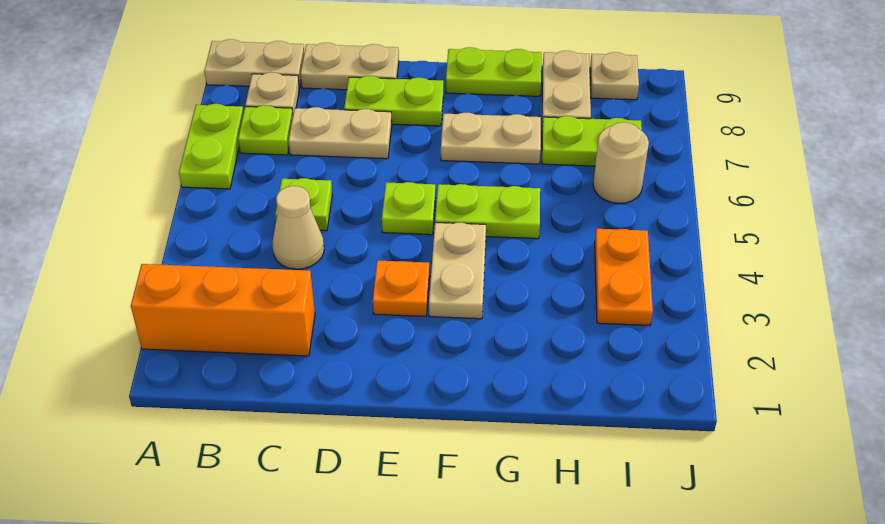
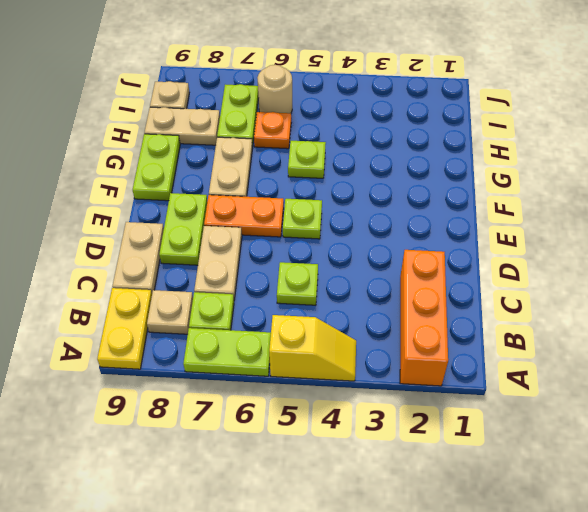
none -> yellow slope A4:A5 level 1 top 5
tan plate A9:B9 level 1 -> yellow plate A9:B9 level 1
tan cone C4 level 1 -> none
orange plate E3 level 1 -> orange plate H6 level 1
tan plate F3:F4 level 1 -> none
lime plate F5:G5 level 1 -> lime plate G5 level 1
orange plate I3:I4 level 1 -> orange plate E6:E7 level 1

